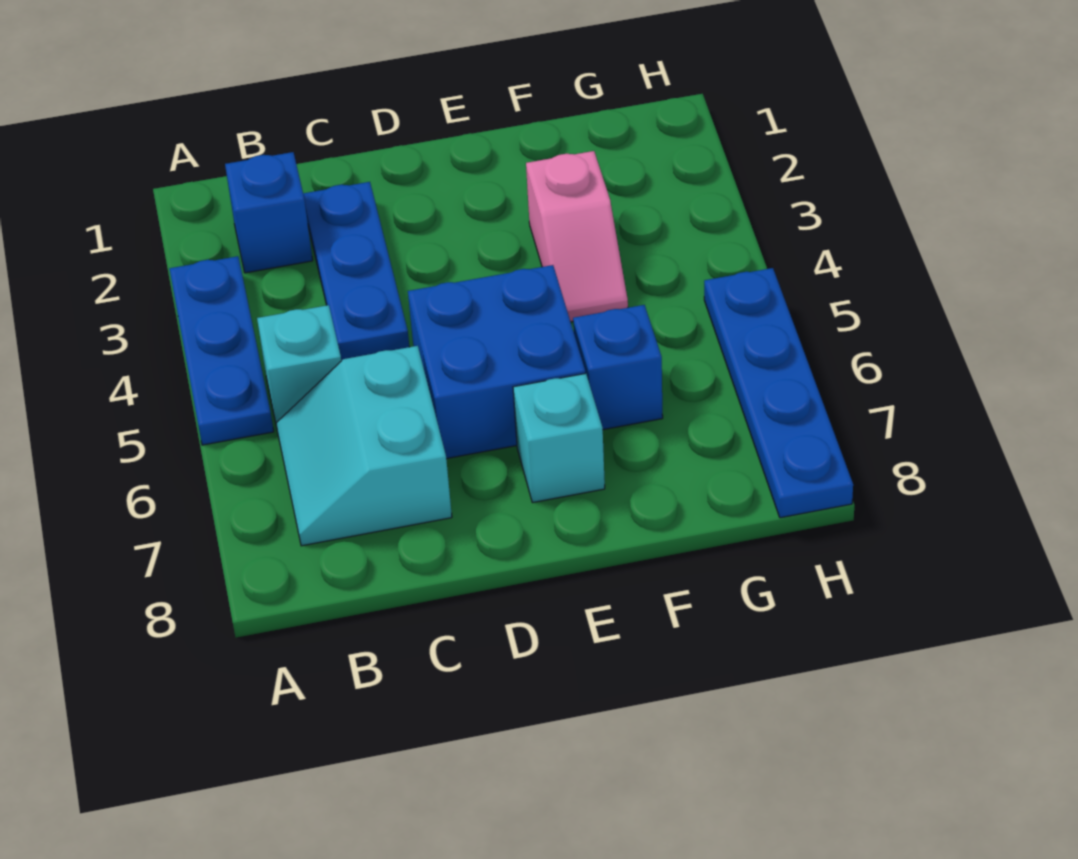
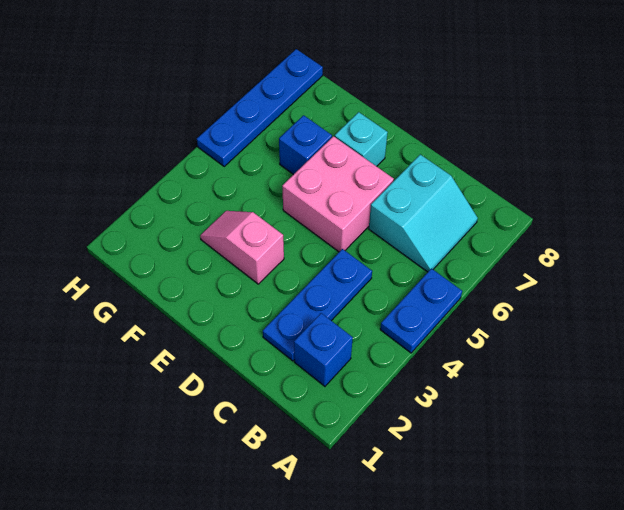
blue plate A3:A5 level 1 -> blue plate A4:A5 level 1
cyan brick B5 level 1 -> none
blue brick D5:E6 level 1 -> pink brick D5:E6 level 1
pink slope F3:F4 level 1 top 3 -> pink slope E3:F3 level 1 top E

